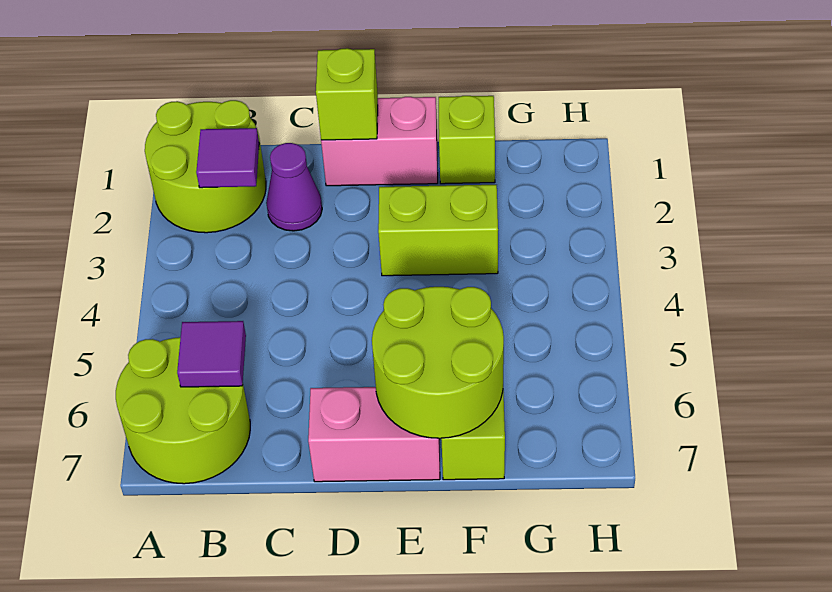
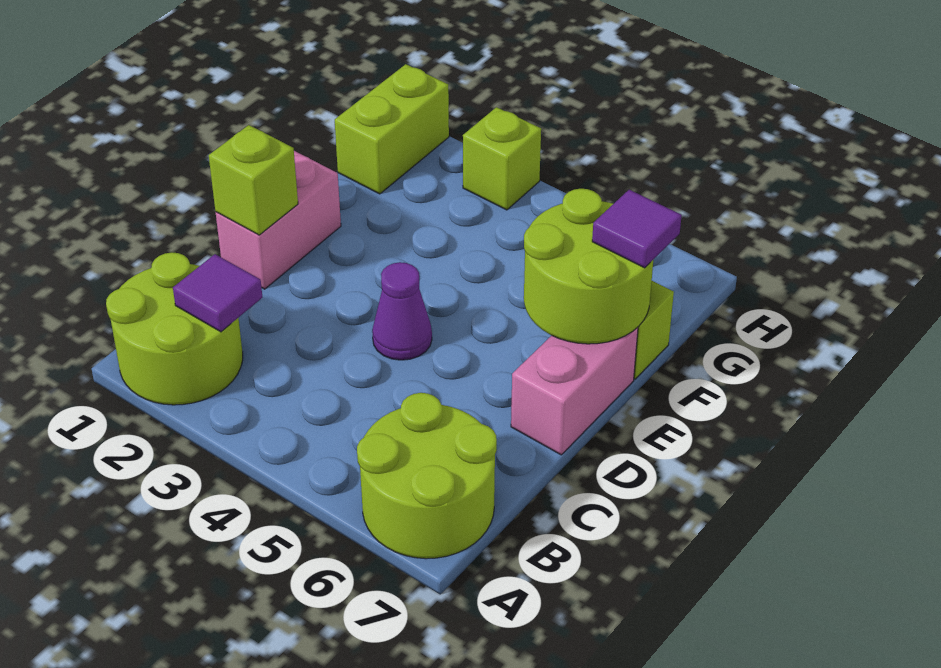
purple tile B6 level 2 -> purple tile F7 level 3
purple cone C2 level 1 -> purple cone D4 level 1
lime brick E3:F3 level 1 -> lime brick G1:H1 level 1
lime brick F1 level 1 -> lime brick H3 level 1

